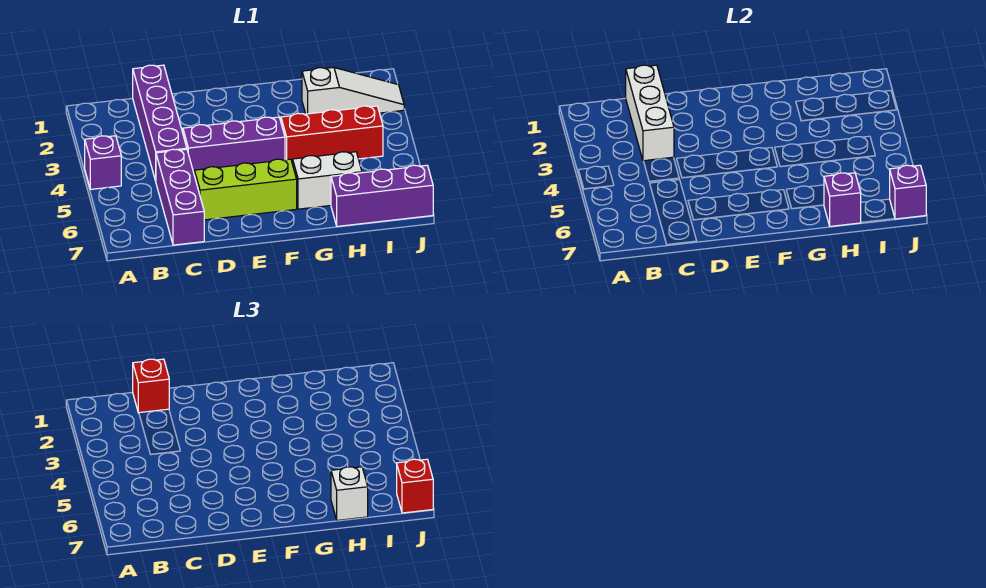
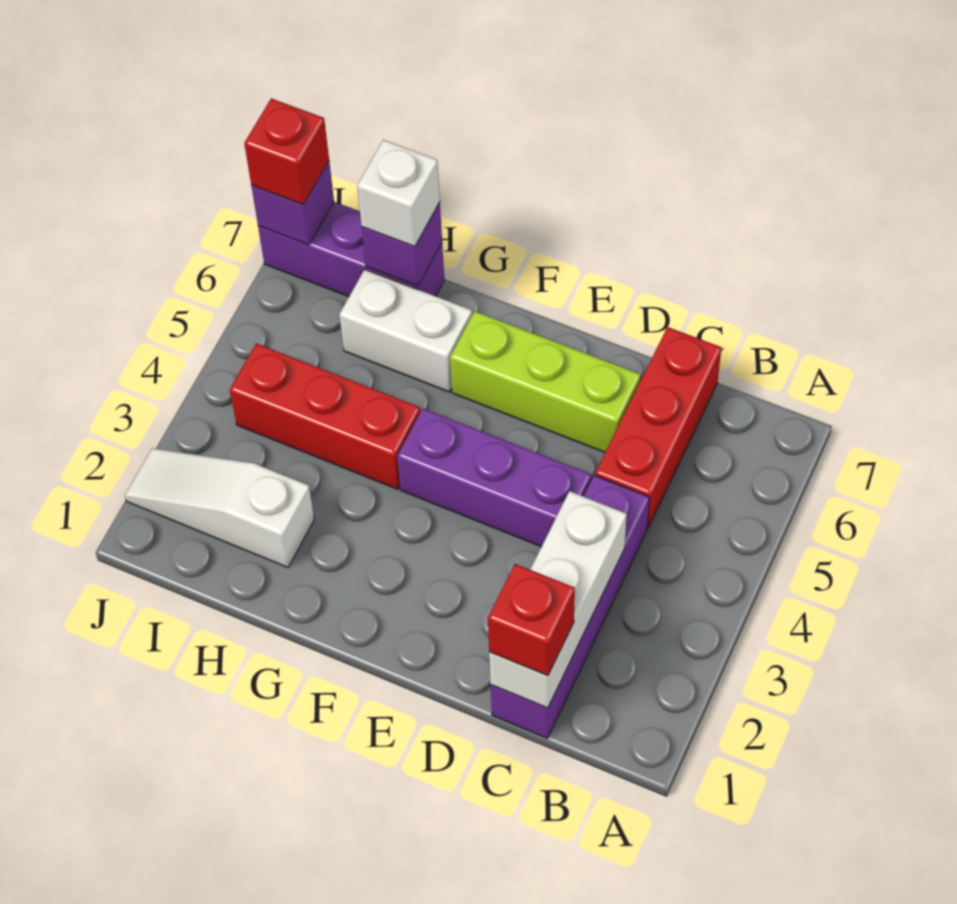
purple brick A4 level 1 -> none
purple brick C5:C7 level 1 -> red brick C5:C7 level 1

